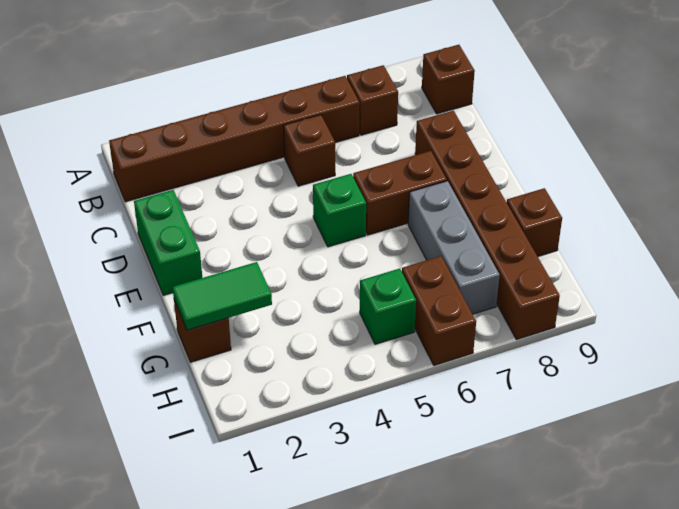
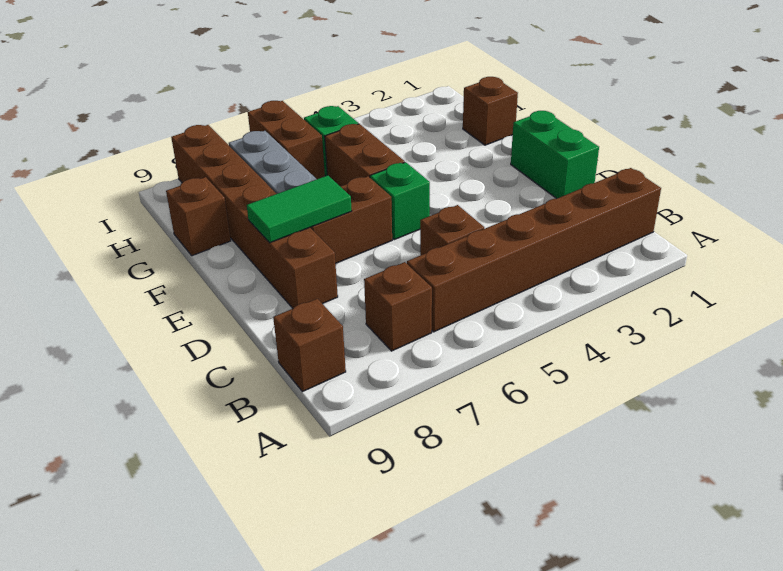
none -> brown brick F5:G5 level 1
green tile G1:G2 level 2 -> green tile E7:E8 level 2

